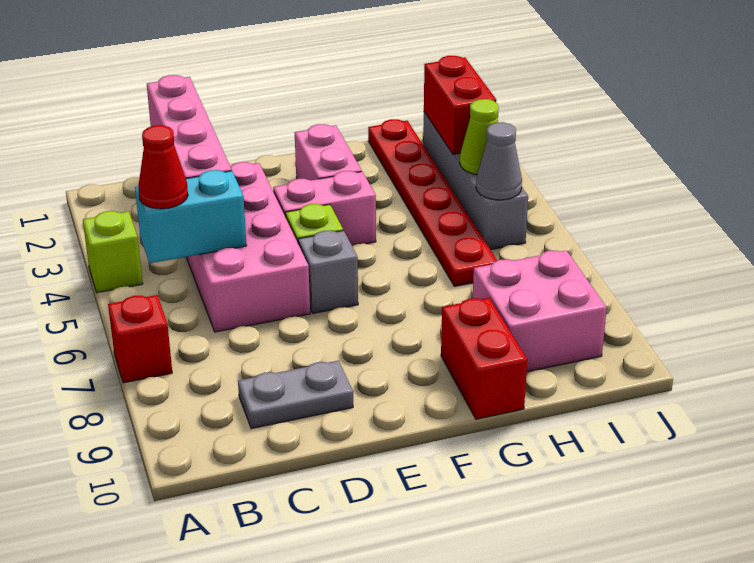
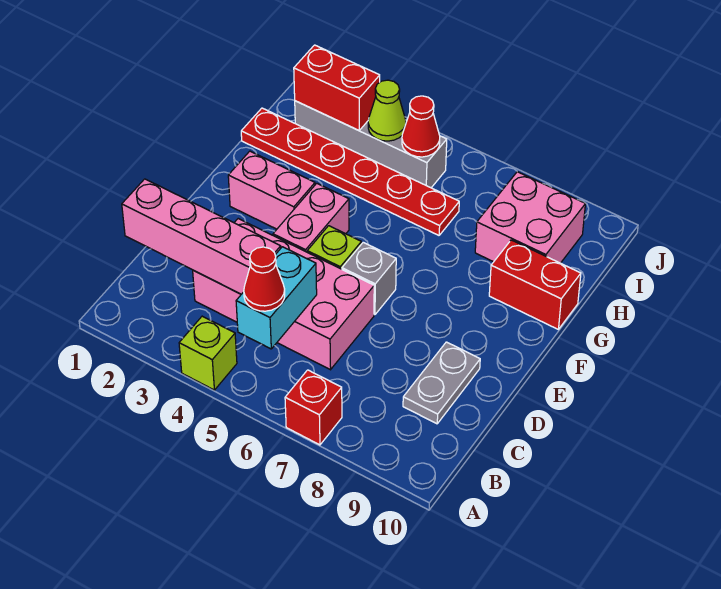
grey cone I5 level 2 -> red cone I5 level 2

